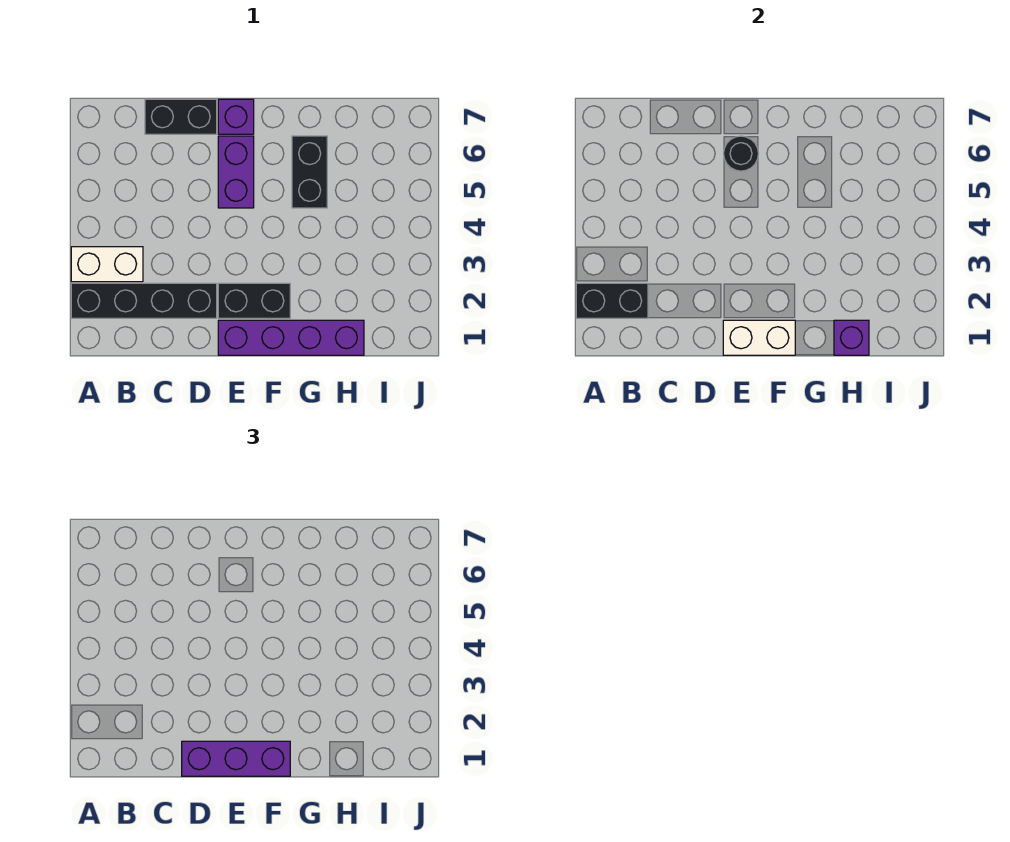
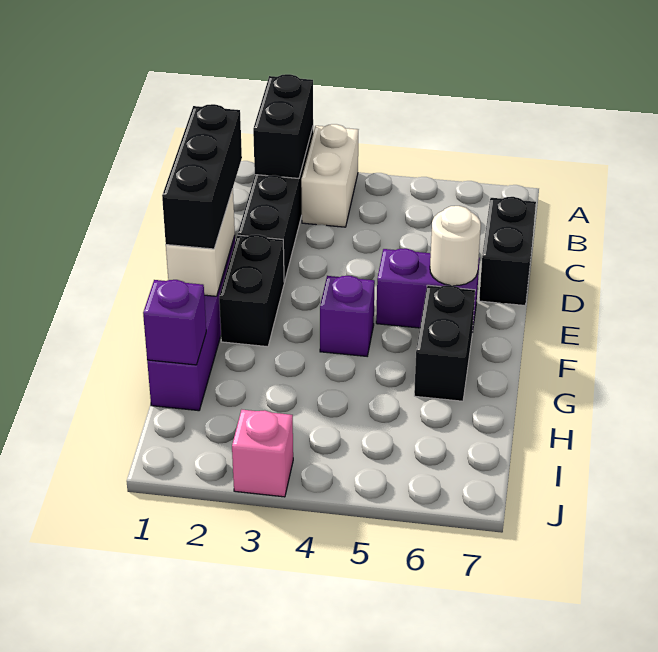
purple brick D1:F1 level 3 -> black brick D1:F1 level 3
black round brick E6 level 2 -> white round brick E6 level 2
purple brick E7 level 1 -> purple brick F4 level 1
black brick G5:G6 level 1 -> black brick F6:G6 level 1
none -> pink brick J3 level 1

